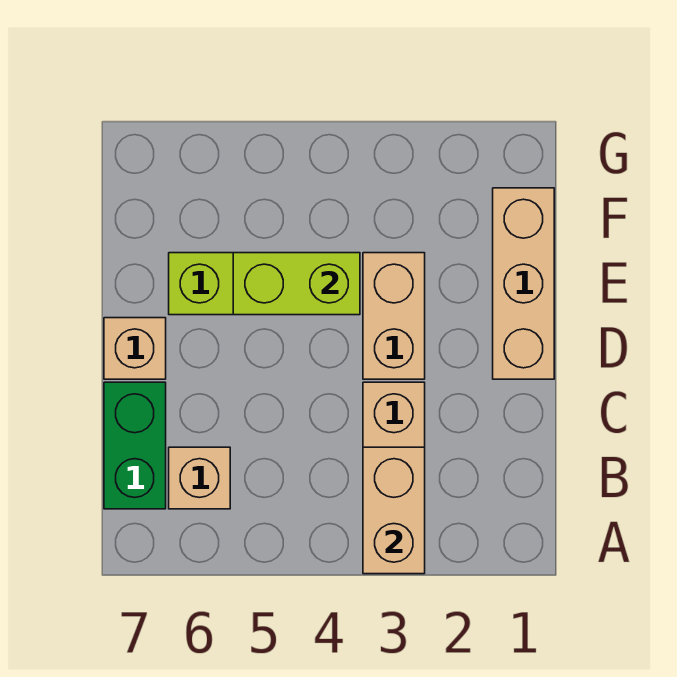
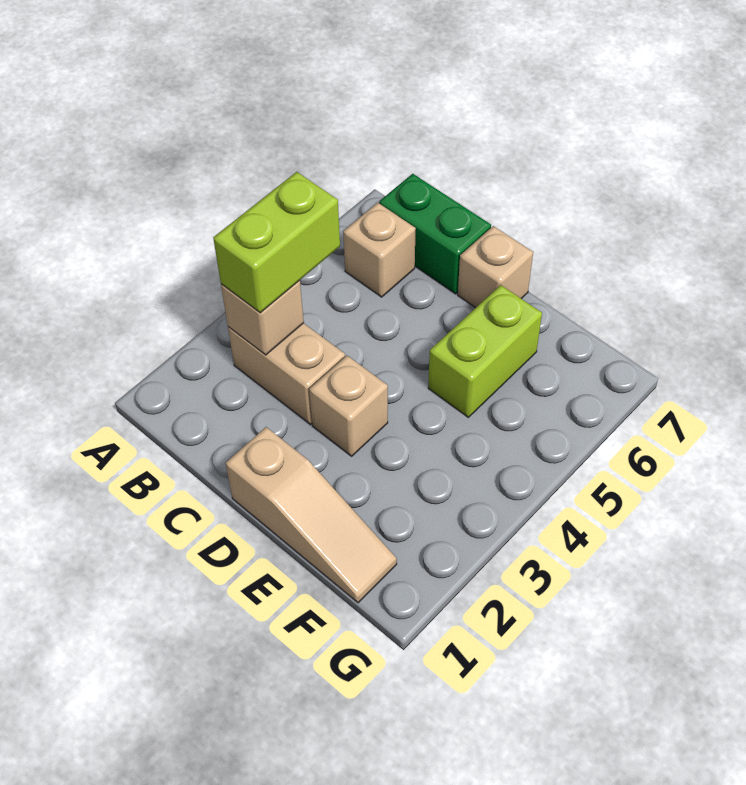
tan brick A3:B3 level 2 -> tan brick B3 level 2
tan brick D1:F1 level 1 -> tan slope D1:F1 level 1 top D
tan brick D3:E3 level 1 -> tan brick D3 level 1
lime brick E4:E5 level 2 -> lime brick B3:B4 level 3

